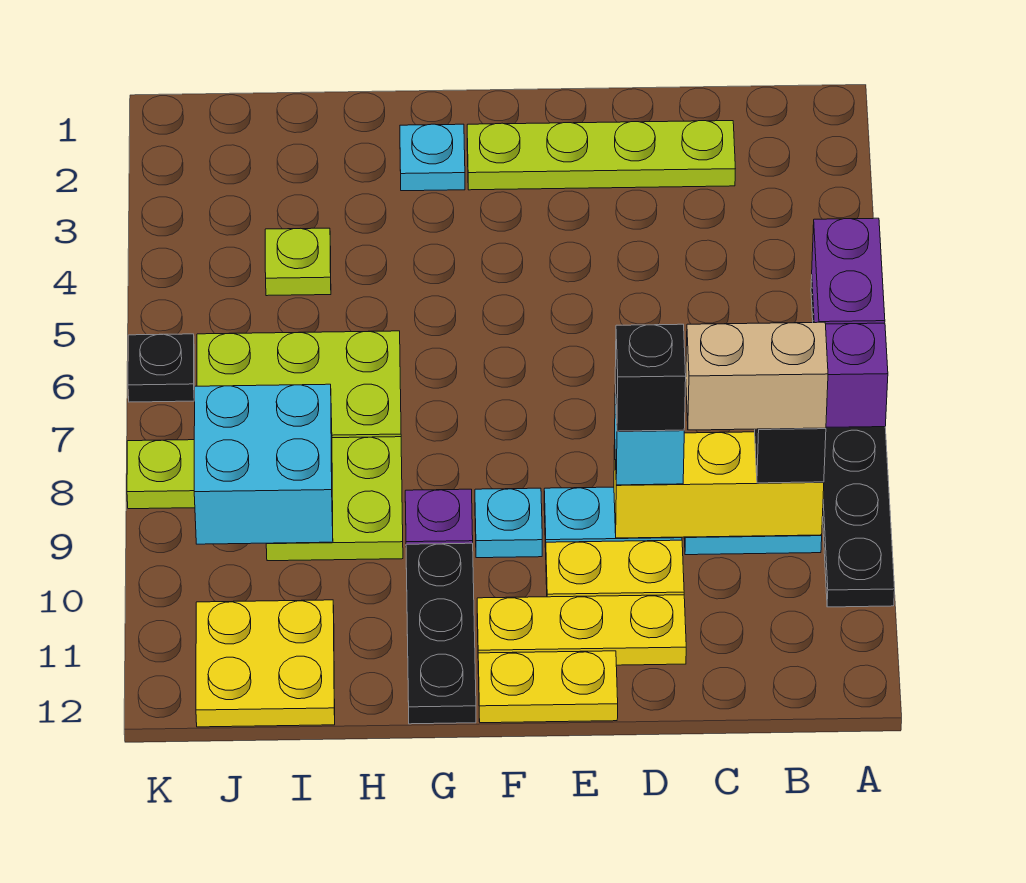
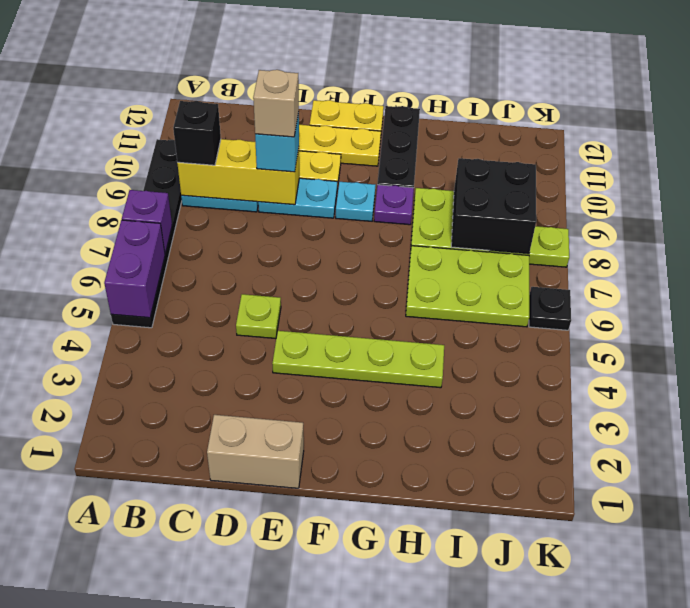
tan brick B9:C9 level 4 -> tan brick D1:E1 level 1
lime plate C2:F2 level 1 -> lime plate E4:H4 level 1
black brick D9 level 4 -> tan brick D9 level 4
cyan plate G2 level 1 -> none
lime plate I4 level 1 -> lime plate D5 level 1
cyan brick I8:J9 level 2 -> black brick I8:J9 level 2
yellow plate I11:J12 level 1 -> none

